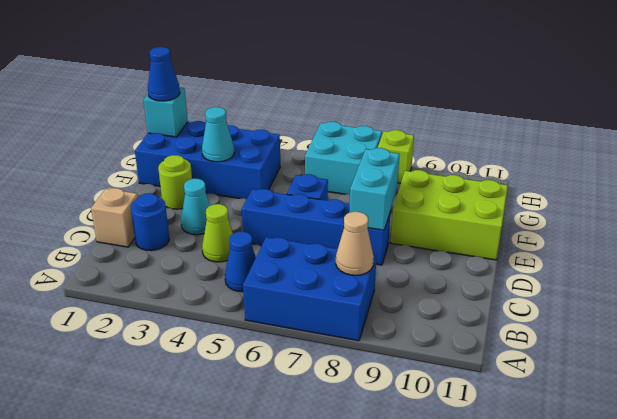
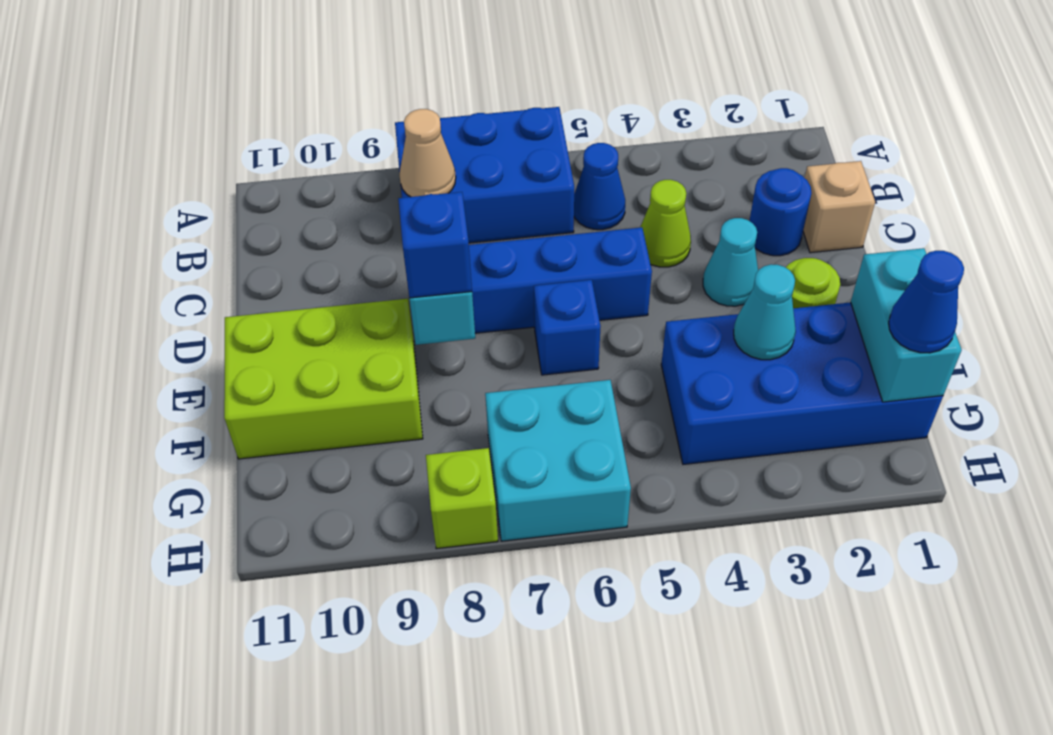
none -> blue brick E8 level 3
cyan brick G1 level 2 -> cyan brick F1:G1 level 2

